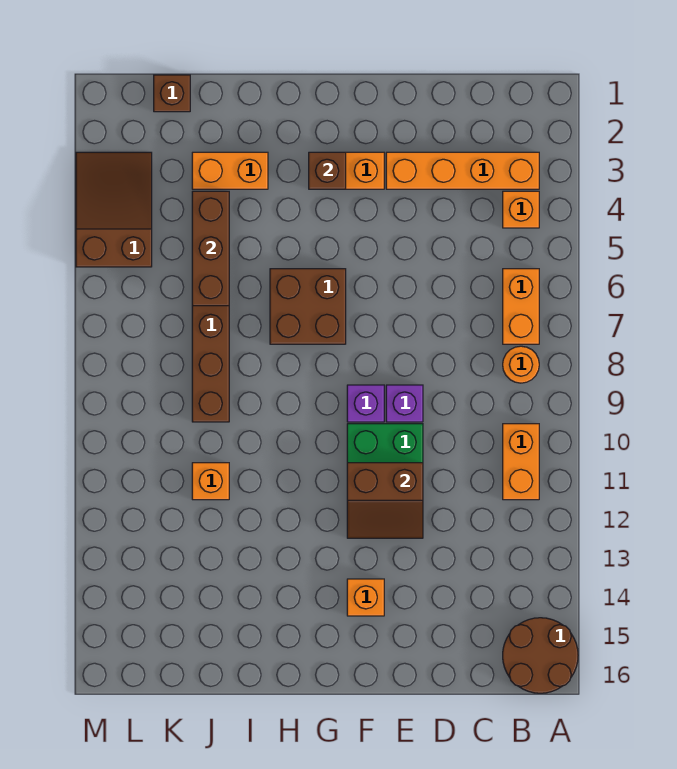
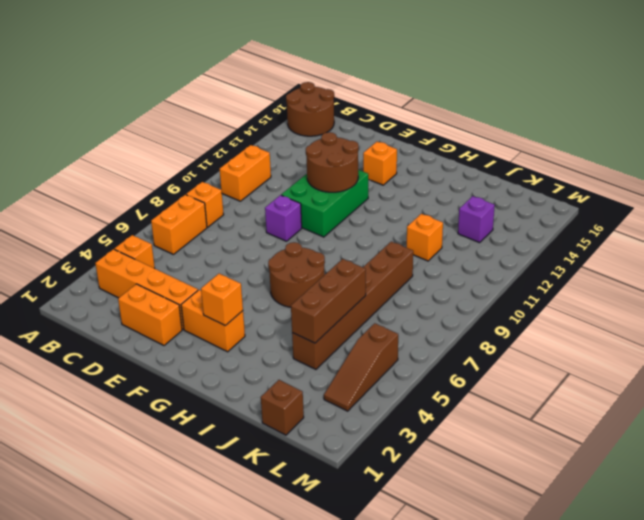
orange round brick B8 level 1 -> orange brick B8 level 1
brown slope E11:F12 level 2 top 11 -> brown round brick E11:F12 level 2
purple brick F9 level 1 -> purple brick K13 level 1
brown brick G3 level 2 -> orange brick G3 level 2
brown brick G6:H7 level 1 -> brown round brick G6:H7 level 1
orange brick I3:J3 level 1 -> orange brick D2:E2 level 1
brown slope L3:M5 level 1 top 5 -> brown slope L3:L5 level 1 top 5

